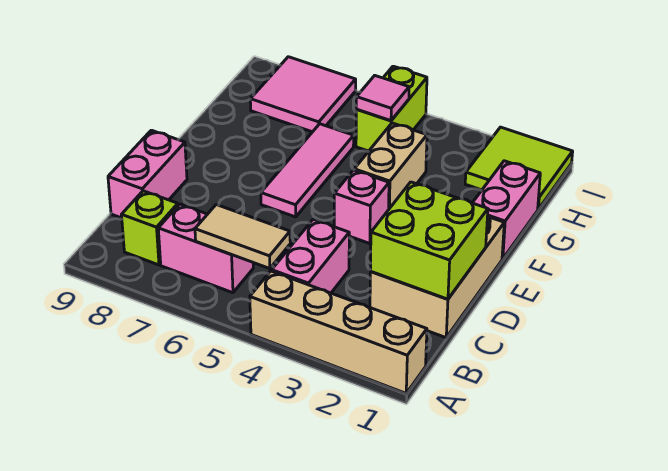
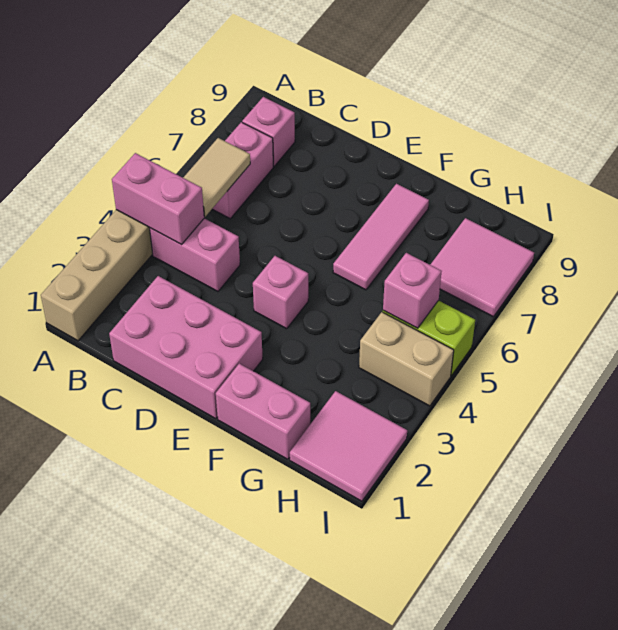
lime brick B8 level 1 -> pink brick B8 level 1
tan brick C1:E2 level 1 -> pink brick C1:E2 level 1
lime brick C1:D2 level 2 -> none
pink brick C9:D9 level 1 -> pink brick A4:B4 level 2
pink tile E6:G6 level 1 -> pink tile F6:F8 level 1
tan brick F4:G4 level 1 -> tan brick H4:I4 level 1
lime tile H1:I2 level 1 -> pink tile H1:I2 level 1
pink tile H5 level 2 -> pink brick H5 level 2

